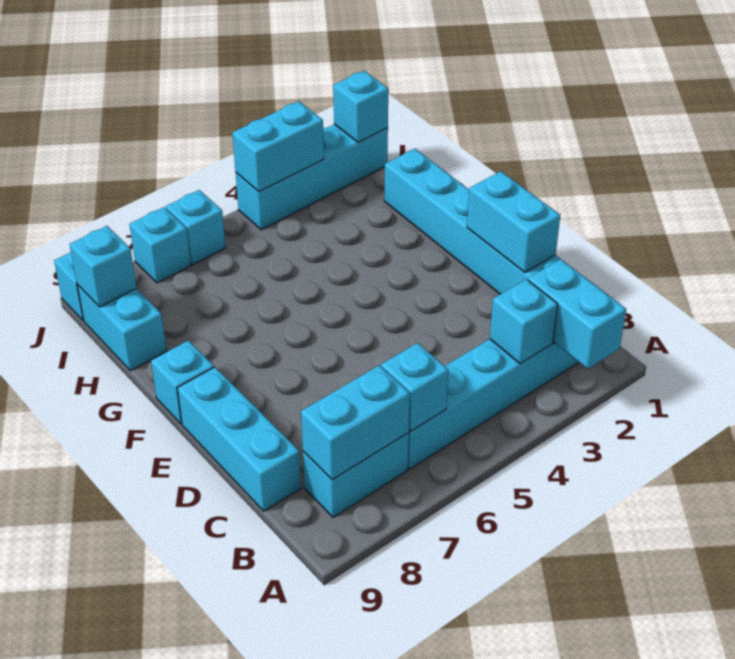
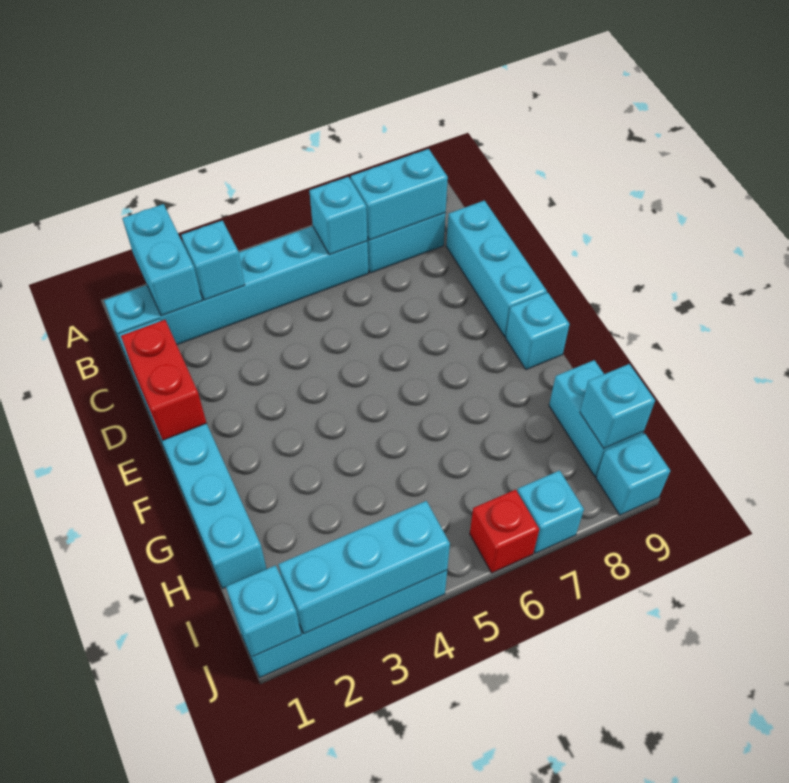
cyan brick D1:E1 level 2 -> red brick D1:E1 level 2
cyan brick J3:J4 level 2 -> cyan brick J2:J4 level 2
cyan brick J6 level 1 -> red brick J6 level 1

